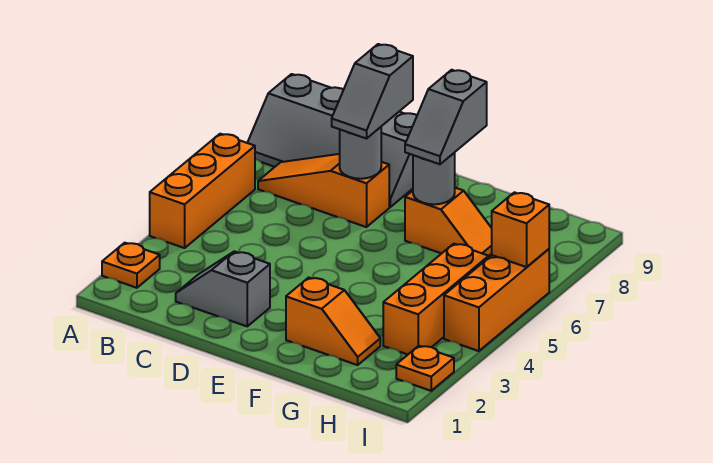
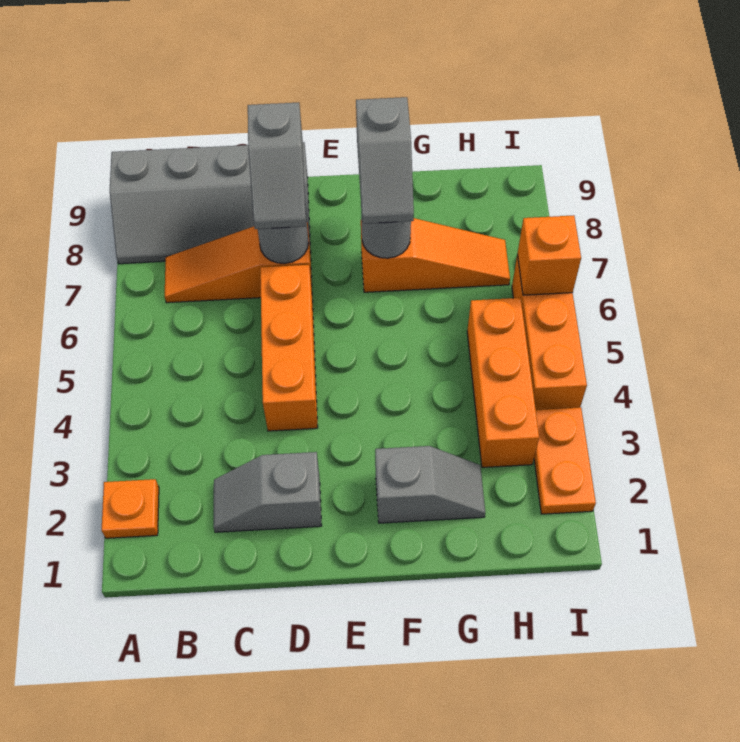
orange brick A4:A6 level 1 -> orange brick D4:D6 level 1
orange slope F2:G2 level 1 top F -> grey slope F2:G2 level 1 top F
orange slope F7:G7 level 1 top F -> orange slope F7:H7 level 1 top F
orange plate I2 level 1 -> orange plate I2:I3 level 1

